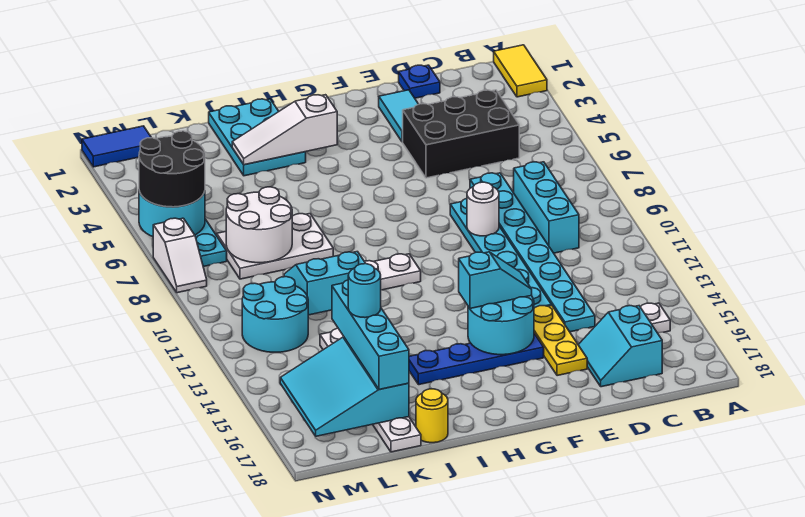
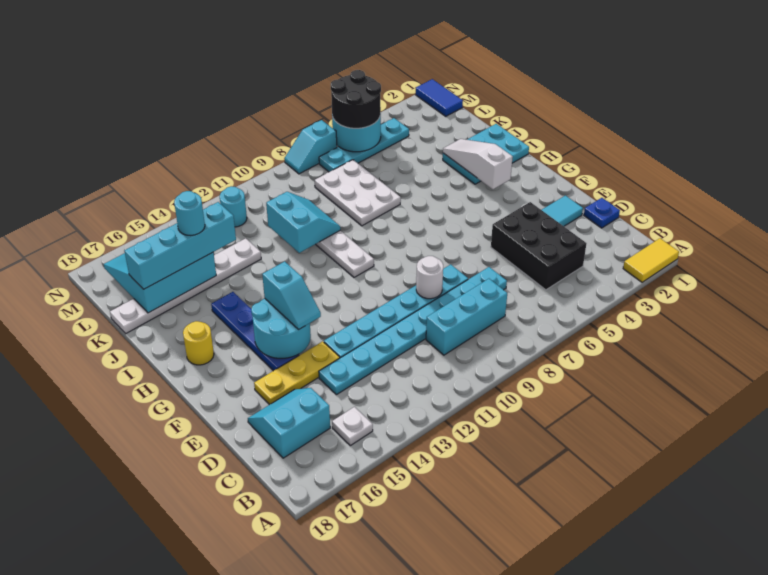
yellow round brick J18 level 1 -> yellow round brick H17 level 1
white round brick K7:L8 level 2 -> none
cyan round brick L11:M12 level 1 -> cyan round brick M12 level 1
white slope N7:N8 level 1 top 7 -> cyan slope N7:N8 level 1 top 7

